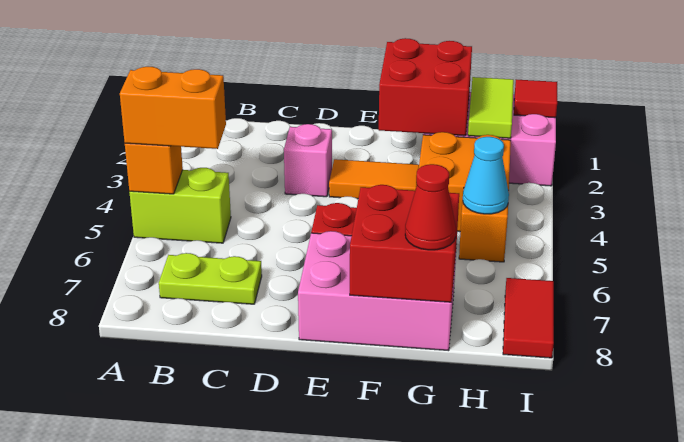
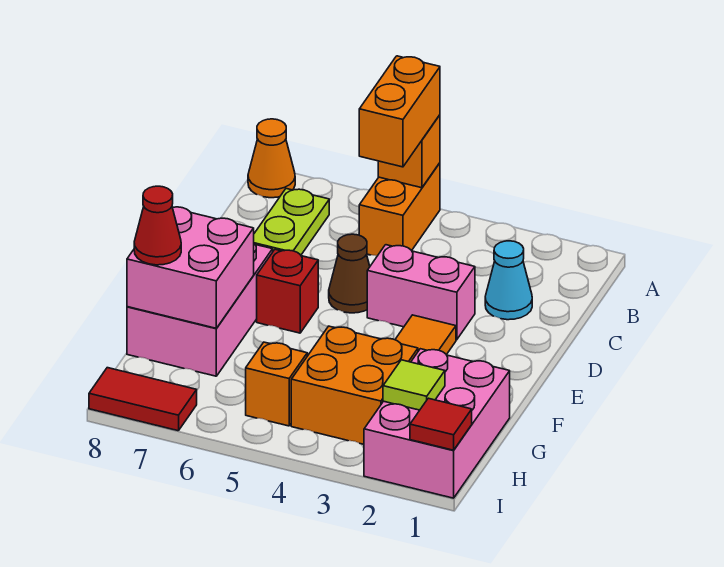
lime brick A5:B5 level 1 -> orange brick A5:B5 level 1
none -> orange cone A8 level 1
pink brick D3 level 1 -> pink brick D3:D4 level 1
none -> brown cone D5 level 1
red brick F1:G2 level 2 -> none
red brick F7:G8 level 2 -> pink brick F7:G8 level 2
lime tile H1:H2 level 2 -> lime tile H2 level 2
cyan cone H5 level 2 -> cyan cone C2 level 1

